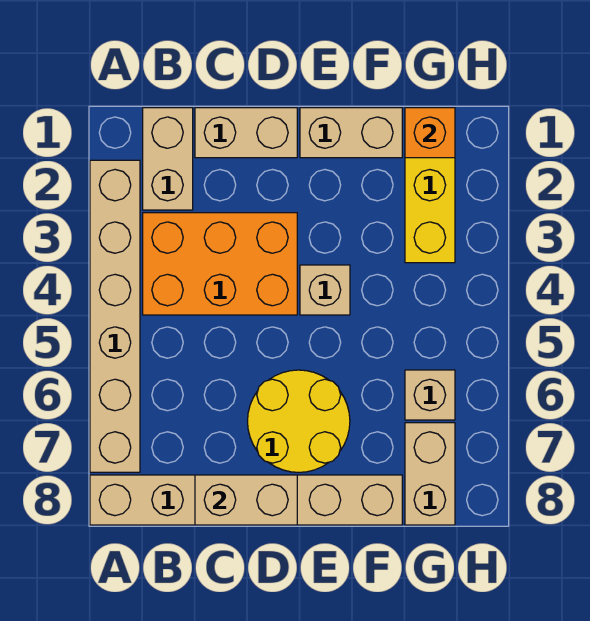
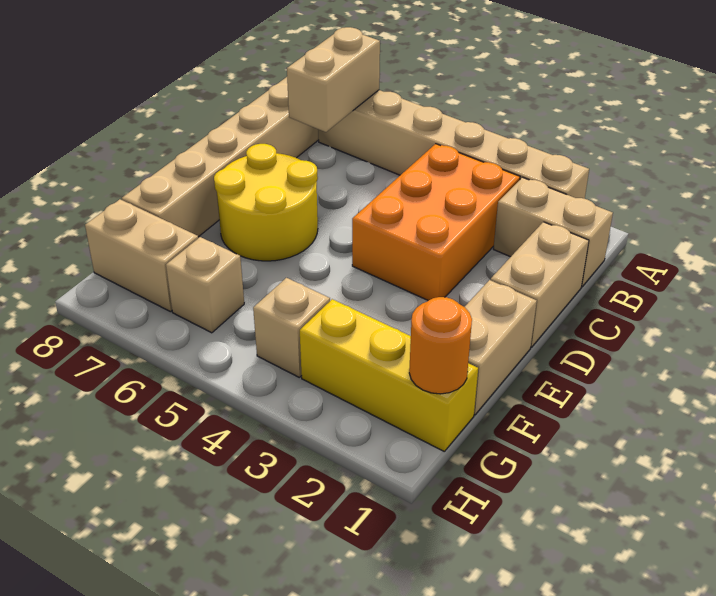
tan brick C8:D8 level 2 -> tan brick A7:B7 level 2
tan brick E4 level 1 -> tan brick G4 level 1
orange brick G1 level 2 -> orange round brick G1 level 2

